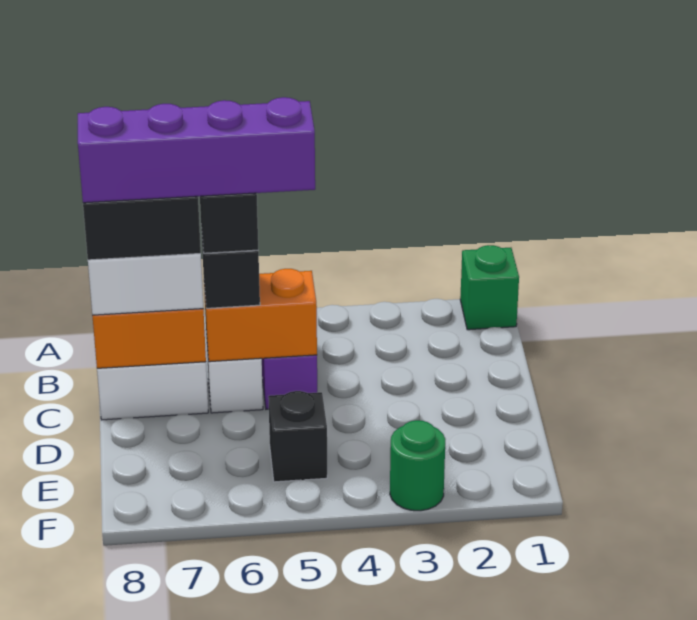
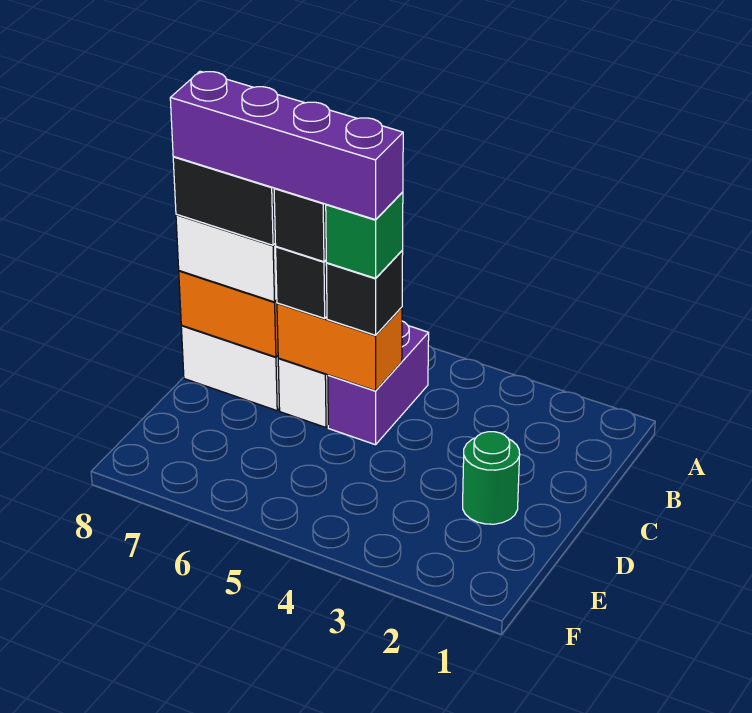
green brick A1 level 1 -> green brick C5 level 4
black brick E5 level 1 -> black brick C5 level 3
green round brick F3 level 1 -> green round brick D2 level 1

